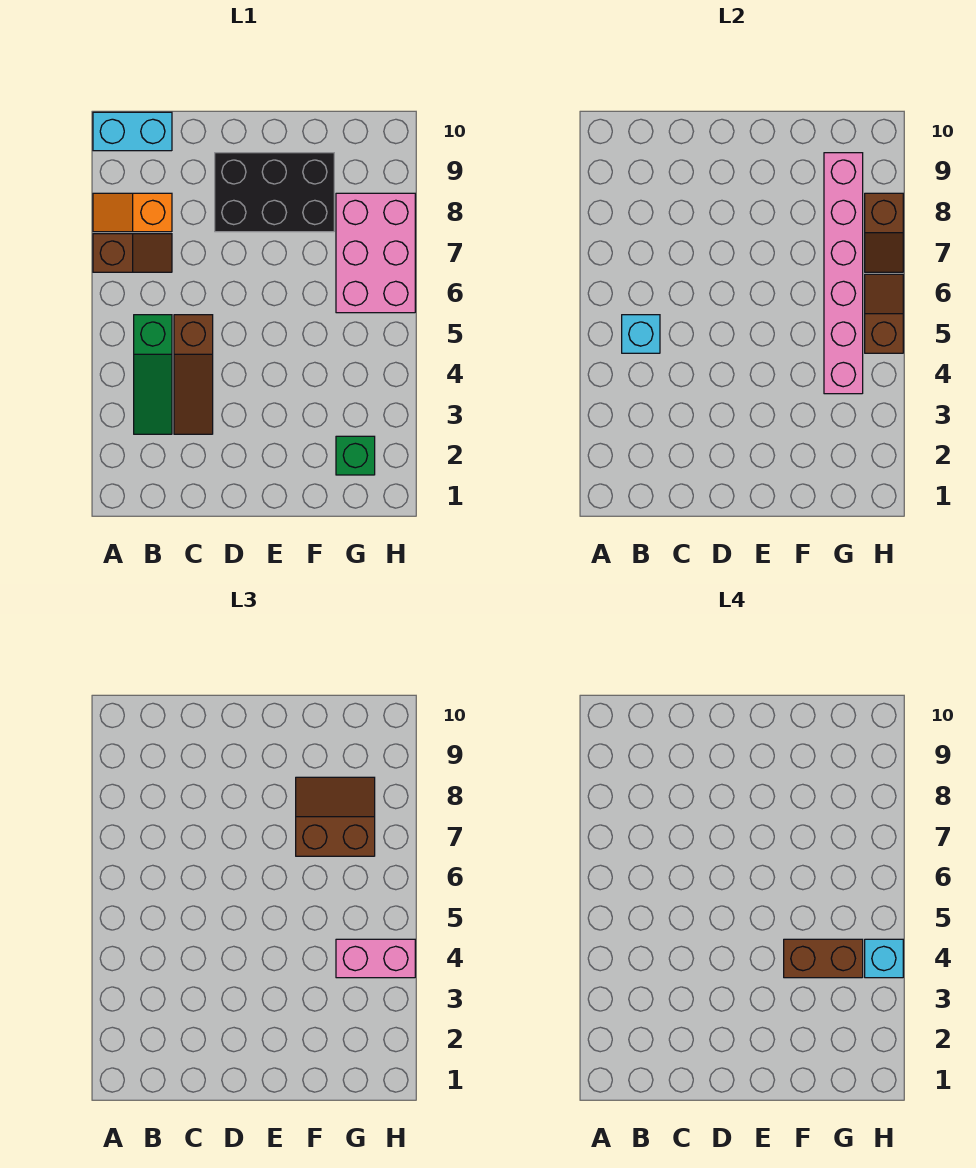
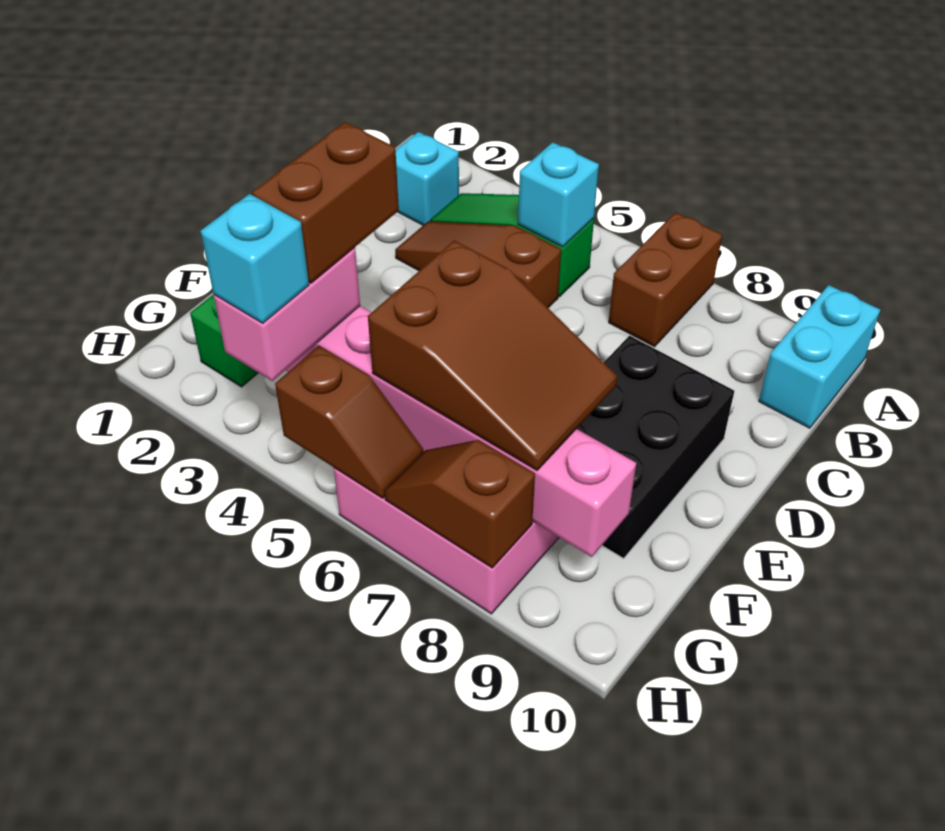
brown slope A7:B7 level 1 top A -> brown brick A7:B7 level 1
orange slope A8:B8 level 1 top B -> none
none -> cyan brick B2 level 1
brown slope F7:G8 level 3 top 7 -> brown slope F6:G8 level 3 top 6

